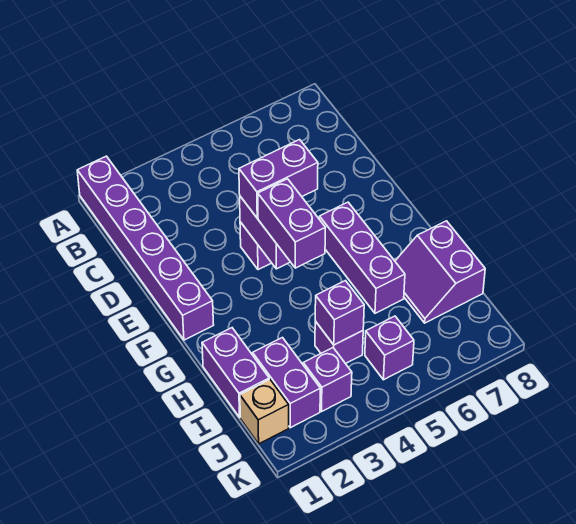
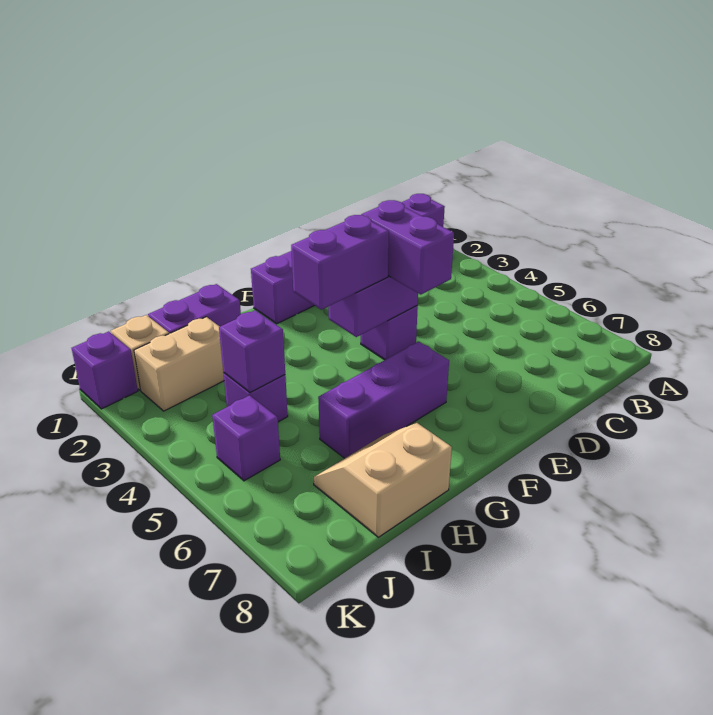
purple slope H7:I8 level 1 top 8 -> tan slope H7:I8 level 1 top 8
purple brick I2:J2 level 1 -> tan brick I2:J2 level 1
purple brick J3 level 1 -> purple brick K1 level 1

